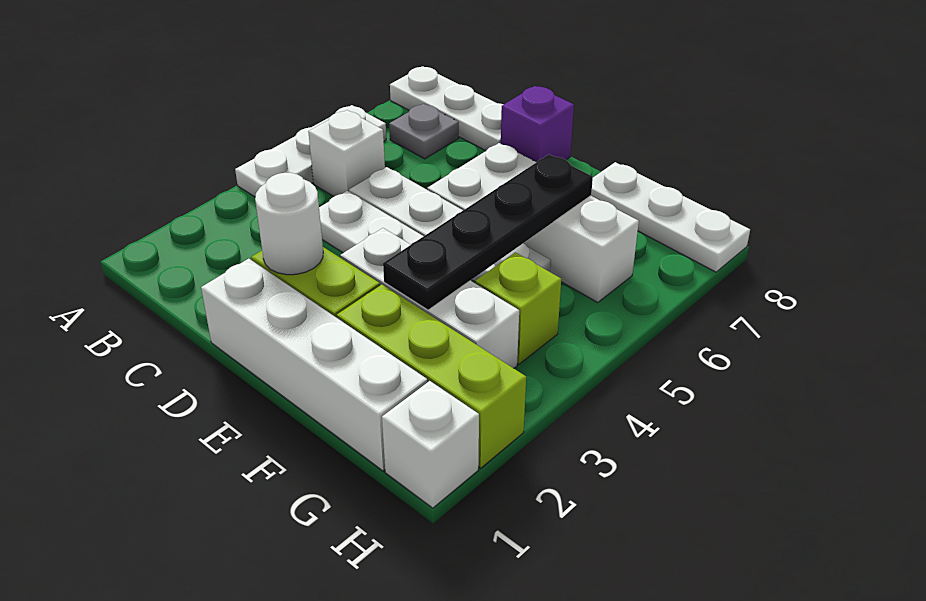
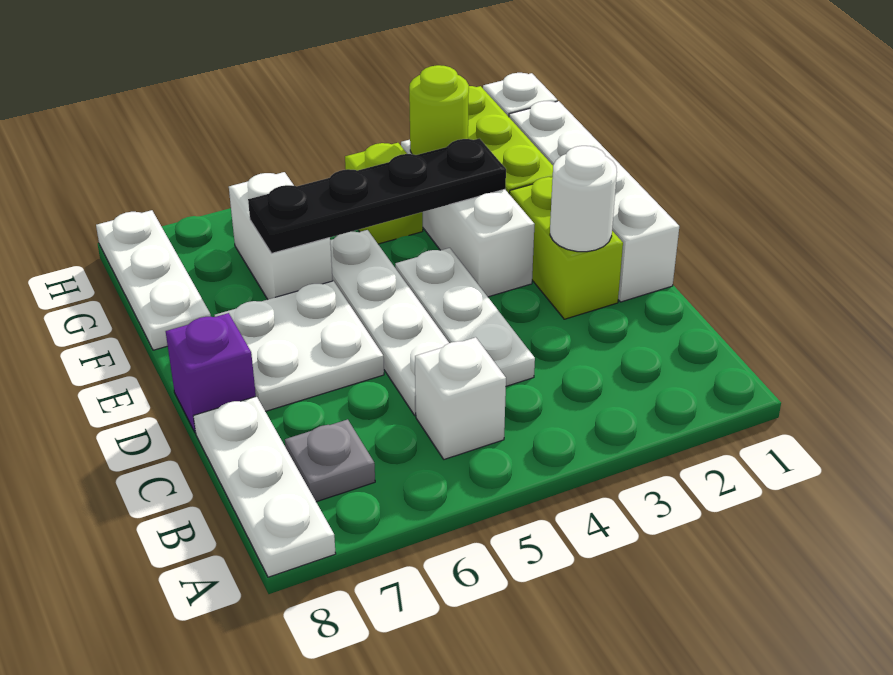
white plate A4:A6 level 1 -> none
none -> lime round brick G3 level 2

